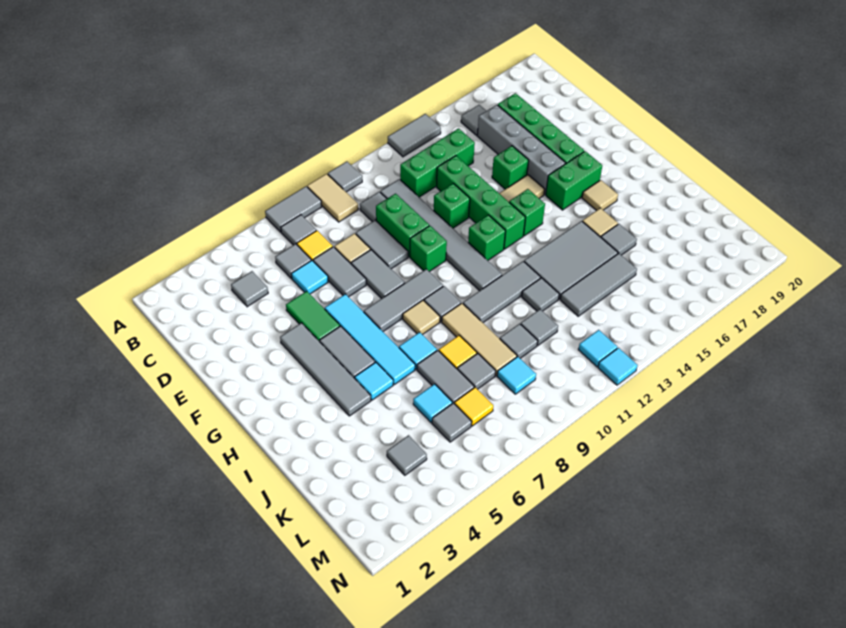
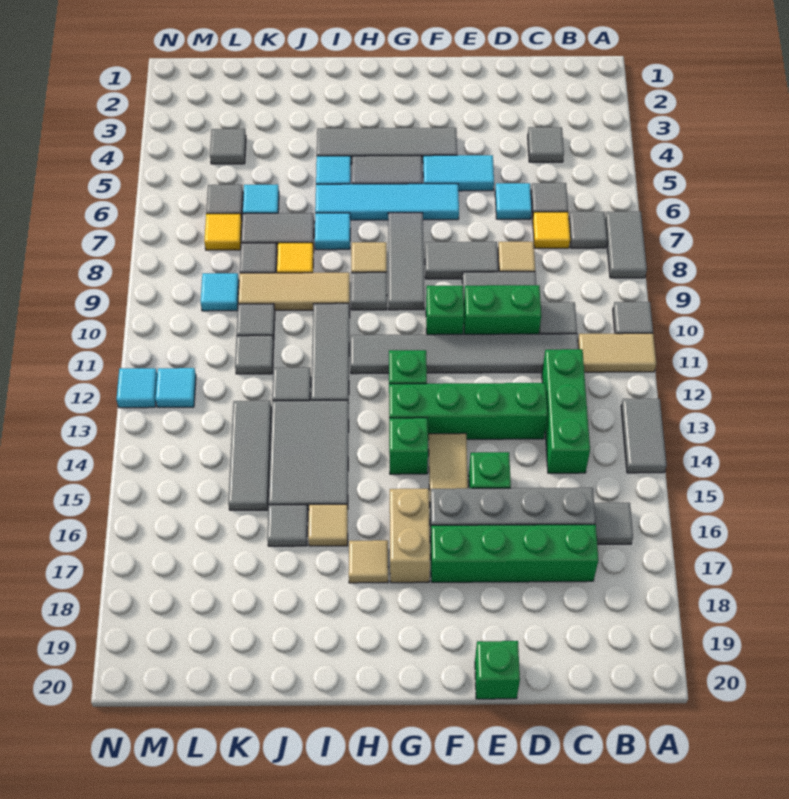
tan tile A9:B9 level 1 -> tan tile A11:B11 level 1
grey tile D7:E7 level 1 -> none
green tile E5:F5 level 1 -> cyan tile E5:F5 level 1
green brick E12 level 1 -> green brick E20 level 1
green brick G16:G17 level 1 -> tan brick G16:G17 level 1

